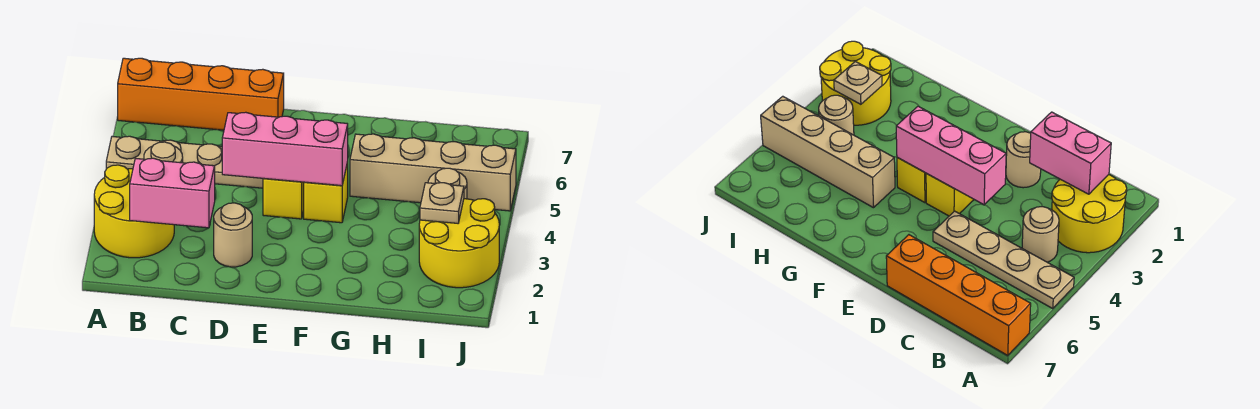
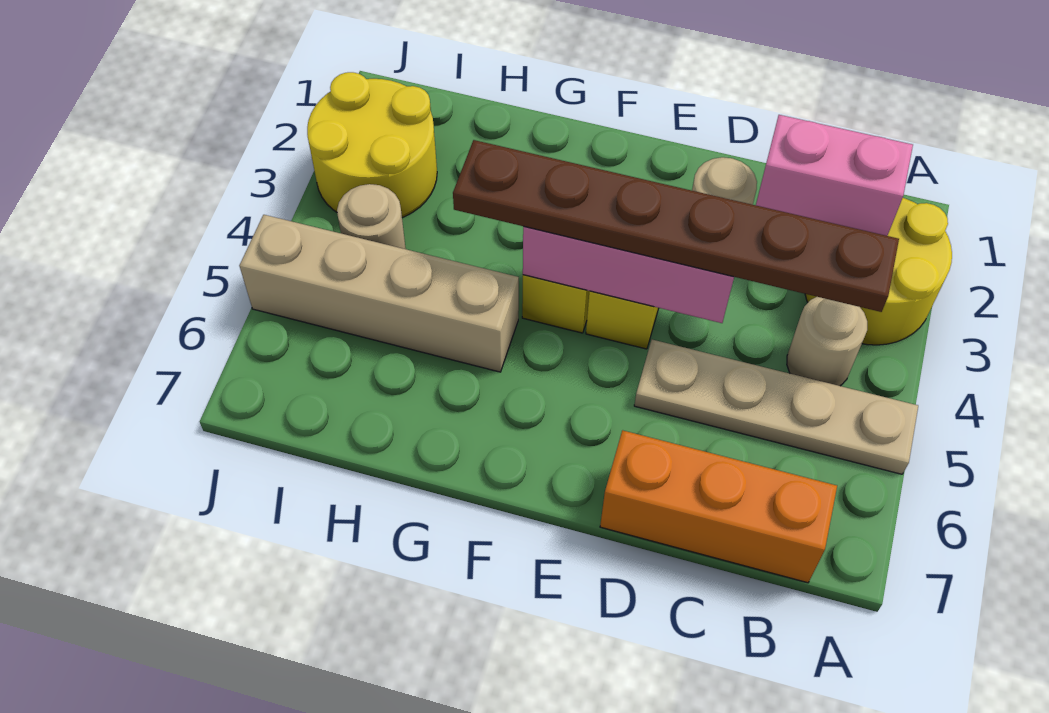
orange brick A7:D7 level 1 -> orange brick B7:D7 level 1
none -> brown plate B4:G4 level 3
tan plate I3 level 2 -> none

